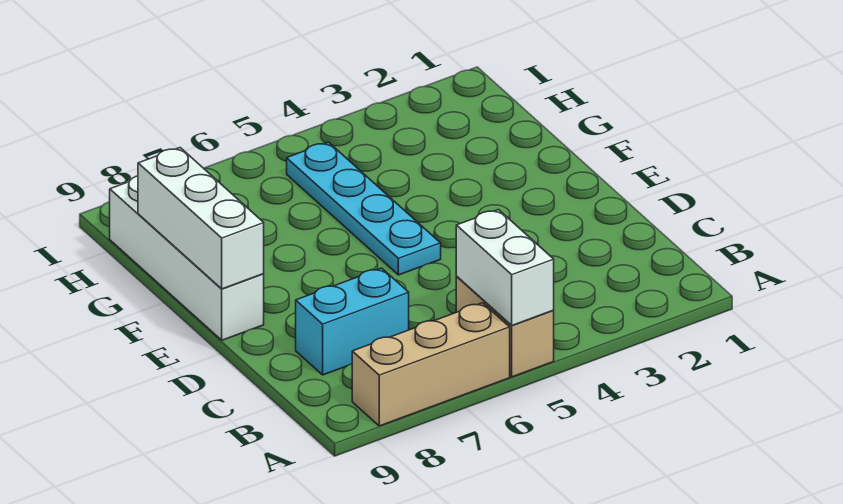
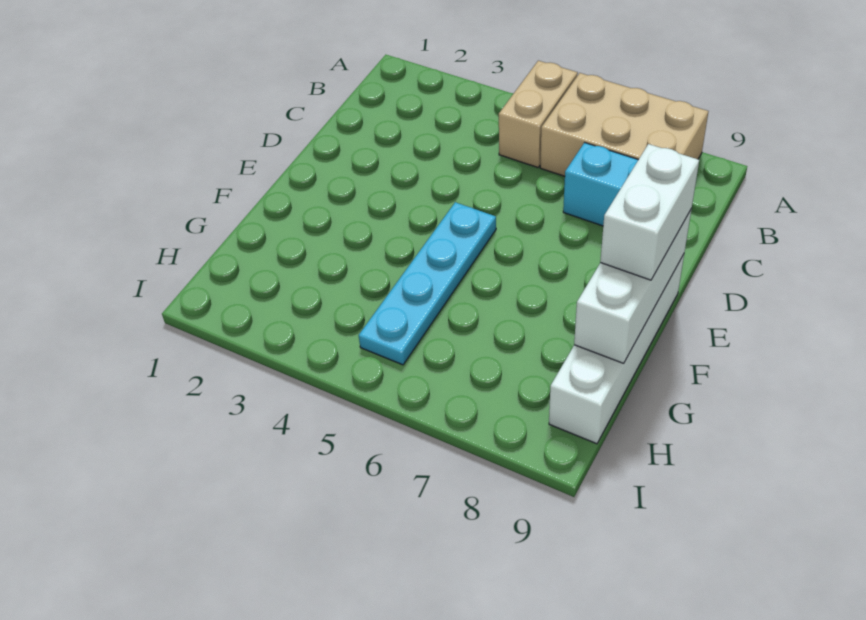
white brick A5:B5 level 2 -> white brick E9:F9 level 3
tan brick A6:A8 level 1 -> tan brick A6:B8 level 1

